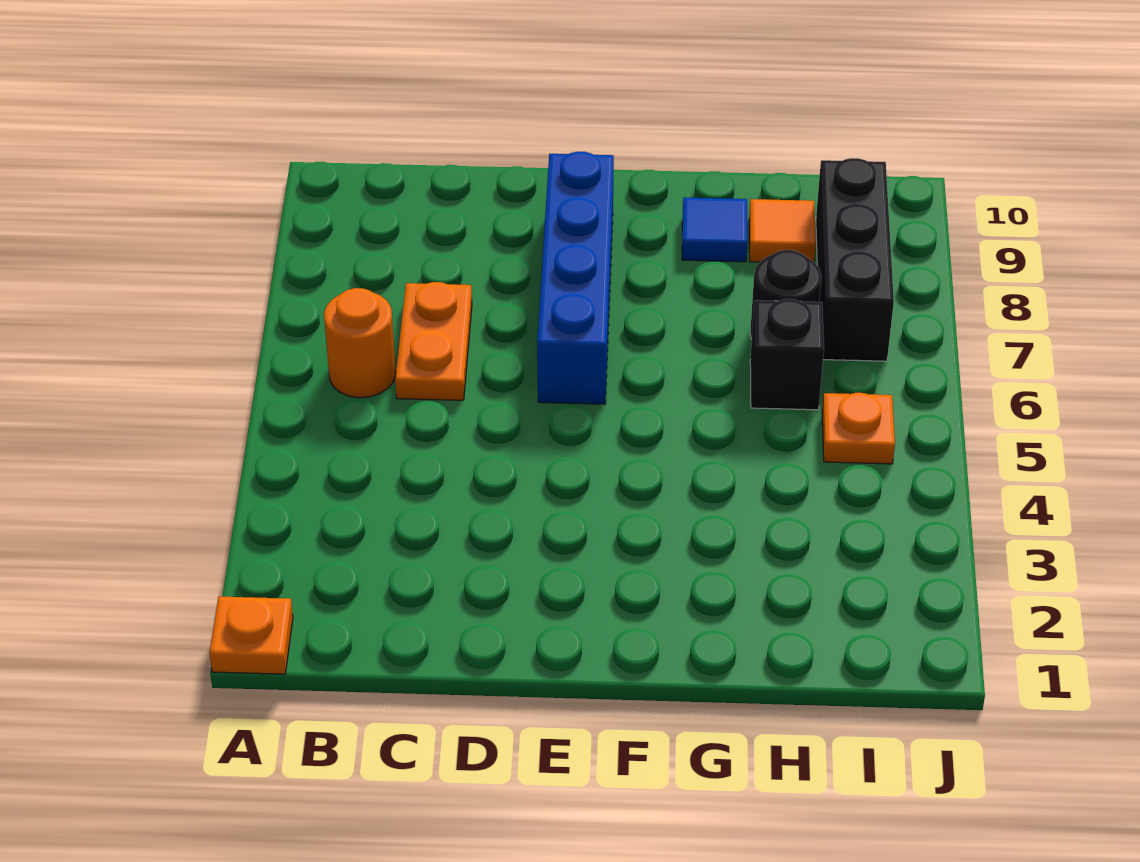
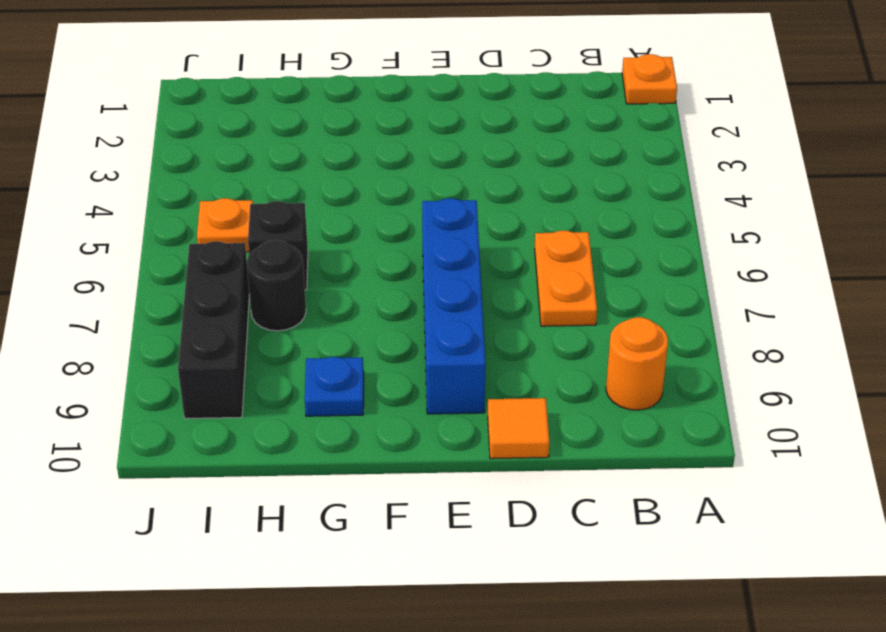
orange round brick B6 level 1 -> orange round brick B9 level 1
blue tile G9 level 1 -> blue plate G9 level 1
orange tile H9 level 1 -> orange tile D10 level 1

